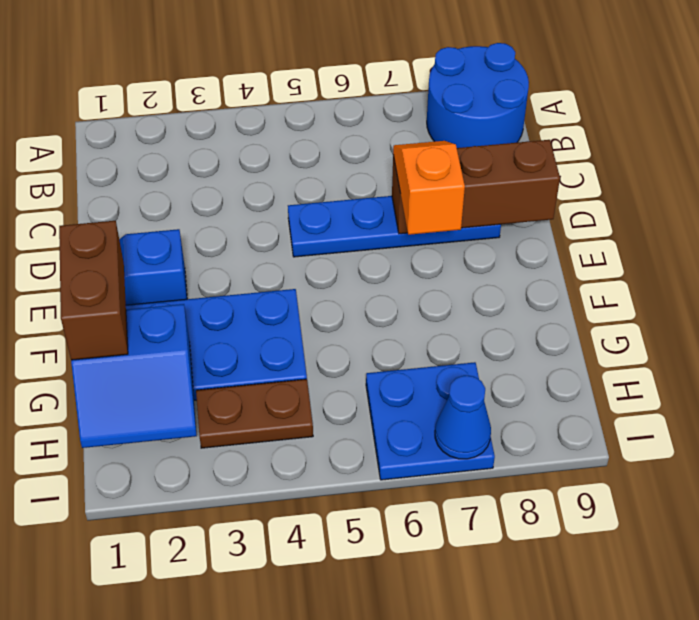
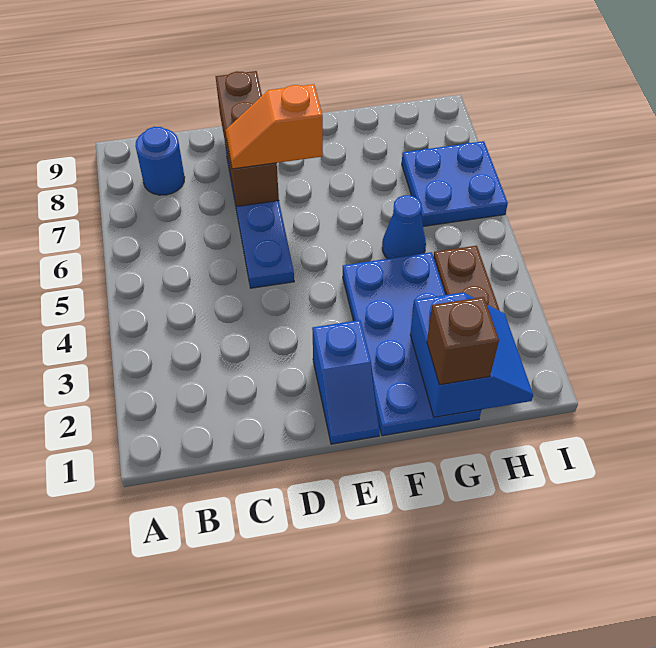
blue round brick A8:B9 level 1 -> blue round brick B8 level 1
brown brick F1:G1 level 3 -> brown brick G1 level 3
blue cone I7 level 2 -> blue cone G5 level 1

